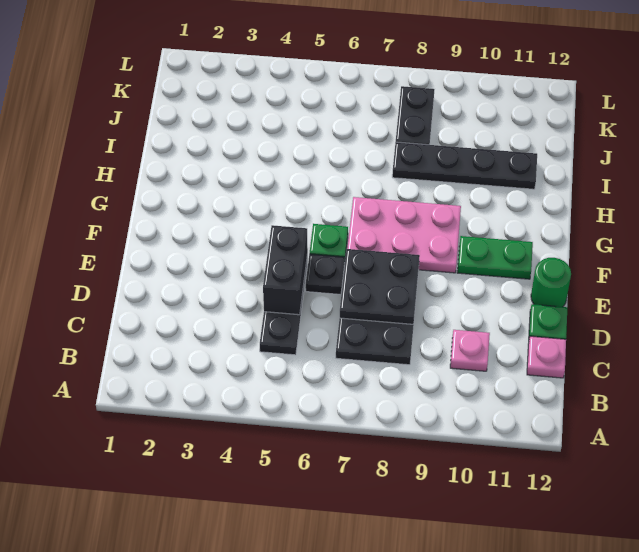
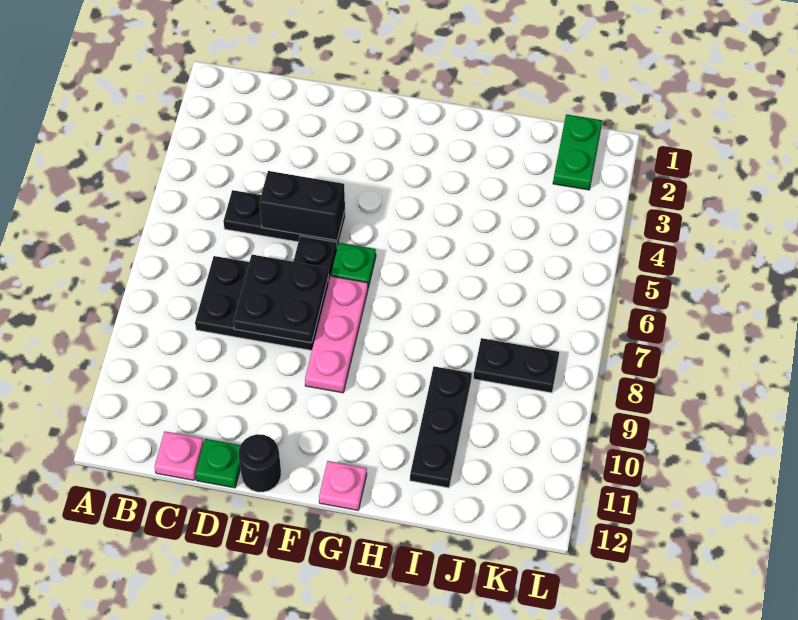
pink plate C10 level 1 -> pink plate G12 level 1
green round brick E12 level 1 -> black round brick E12 level 1
pink plate F7:G9 level 1 -> pink plate F7:F9 level 1
green plate F10:F11 level 1 -> green plate K1:K2 level 1
black plate I8:I11 level 1 -> black plate I9:I11 level 1

